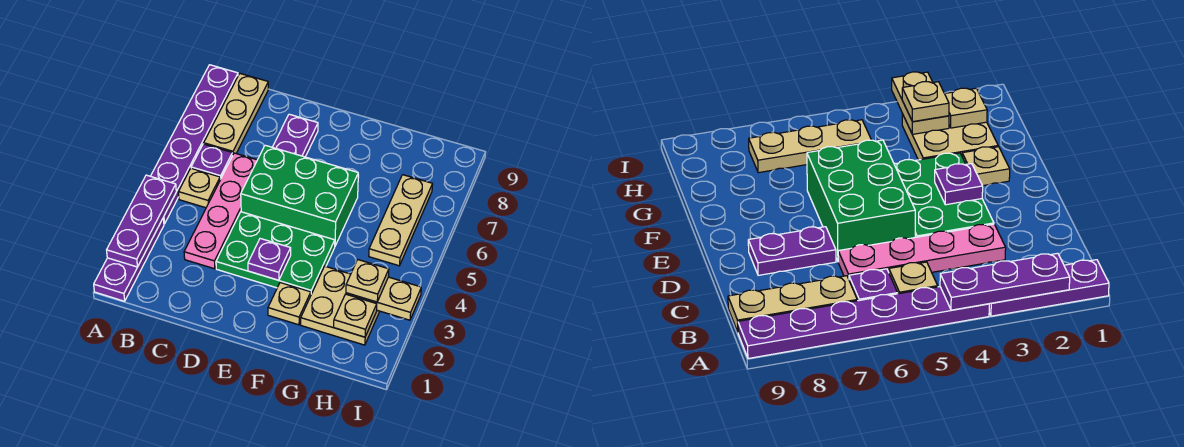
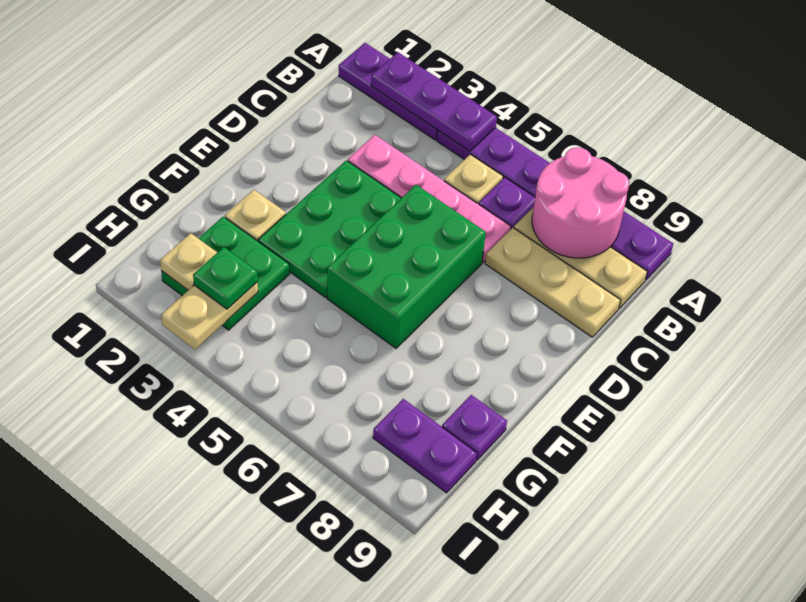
none -> pink round brick A7:B8 level 2
purple plate D7:D8 level 1 -> purple plate H8:H9 level 1
purple plate E3 level 2 -> purple plate G9 level 1
tan plate G2:H3 level 1 -> green plate G2:H3 level 1
tan plate H3 level 3 -> green plate H3 level 3
tan plate H5:H7 level 1 -> tan plate C7:C9 level 1

